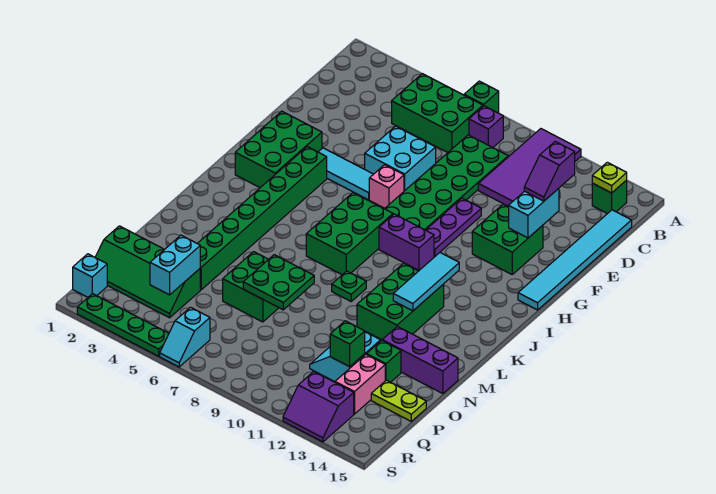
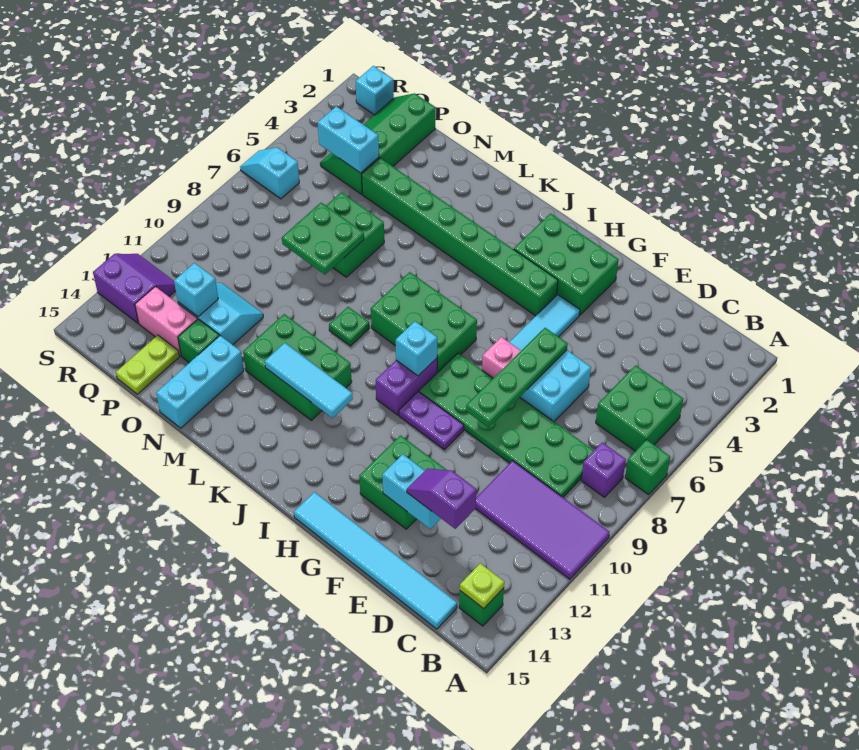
green brick B5:C7 level 1 -> green brick B5:C6 level 1
purple plate F10:H10 level 1 -> purple plate G10:H10 level 1
none -> cyan brick I9 level 2
purple brick N13:N15 level 1 -> cyan brick N13:N15 level 1
green brick P12 level 2 -> cyan brick P12 level 2
purple slope R12:S13 level 1 top R -> purple slope R12:S13 level 1 top 13
green plate S2:S5 level 1 -> green plate F6:F9 level 2

